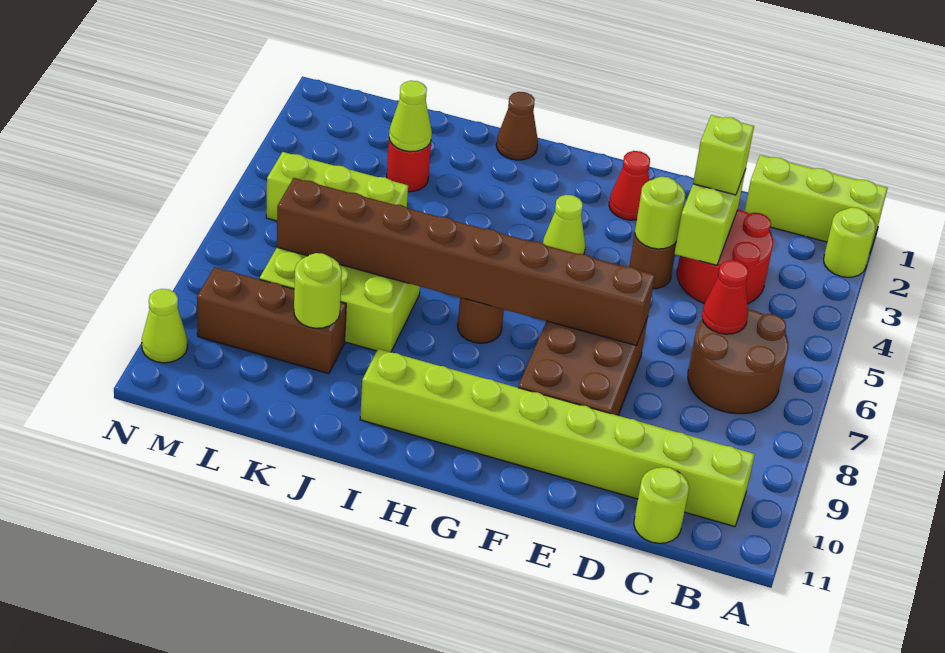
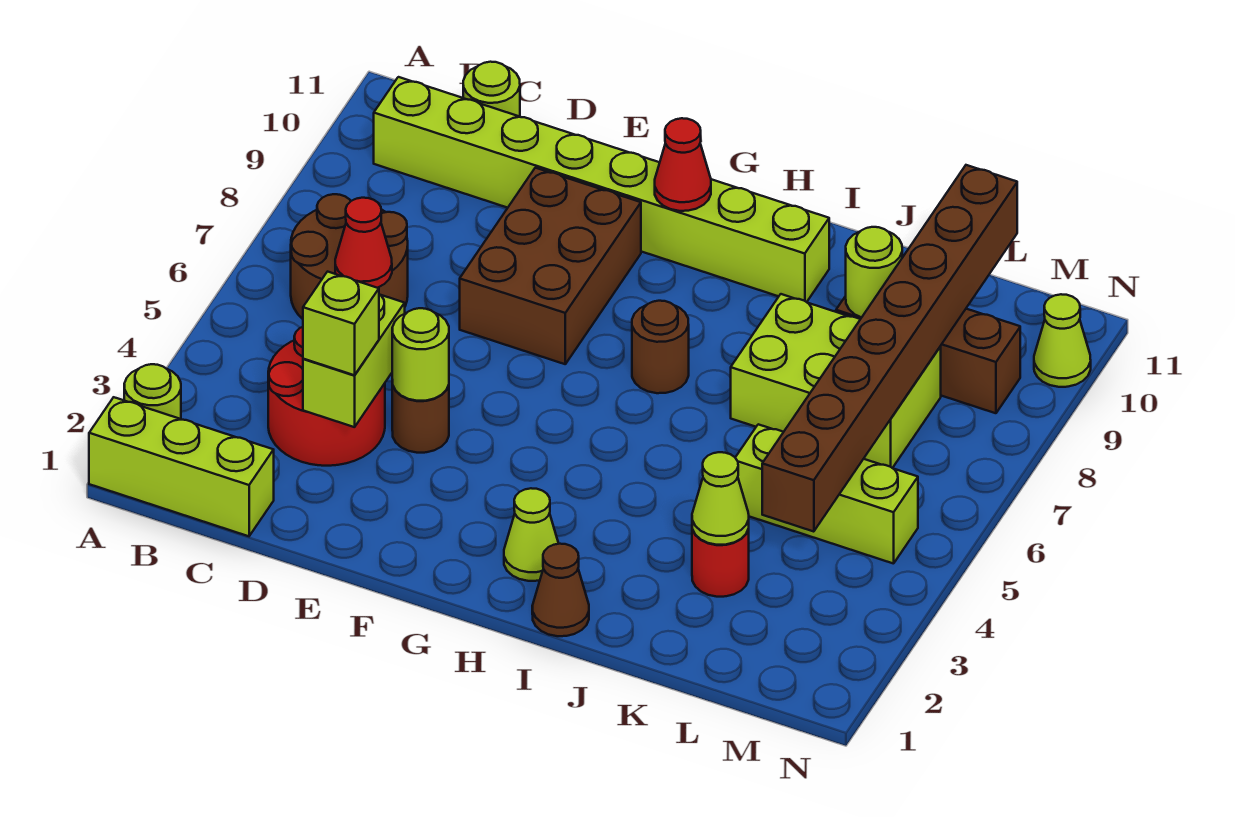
brown brick E7:L7 level 2 -> brown brick L4:L11 level 2
red cone F2 level 1 -> red cone G10 level 2
lime cone G4 level 1 -> lime cone H2 level 1

